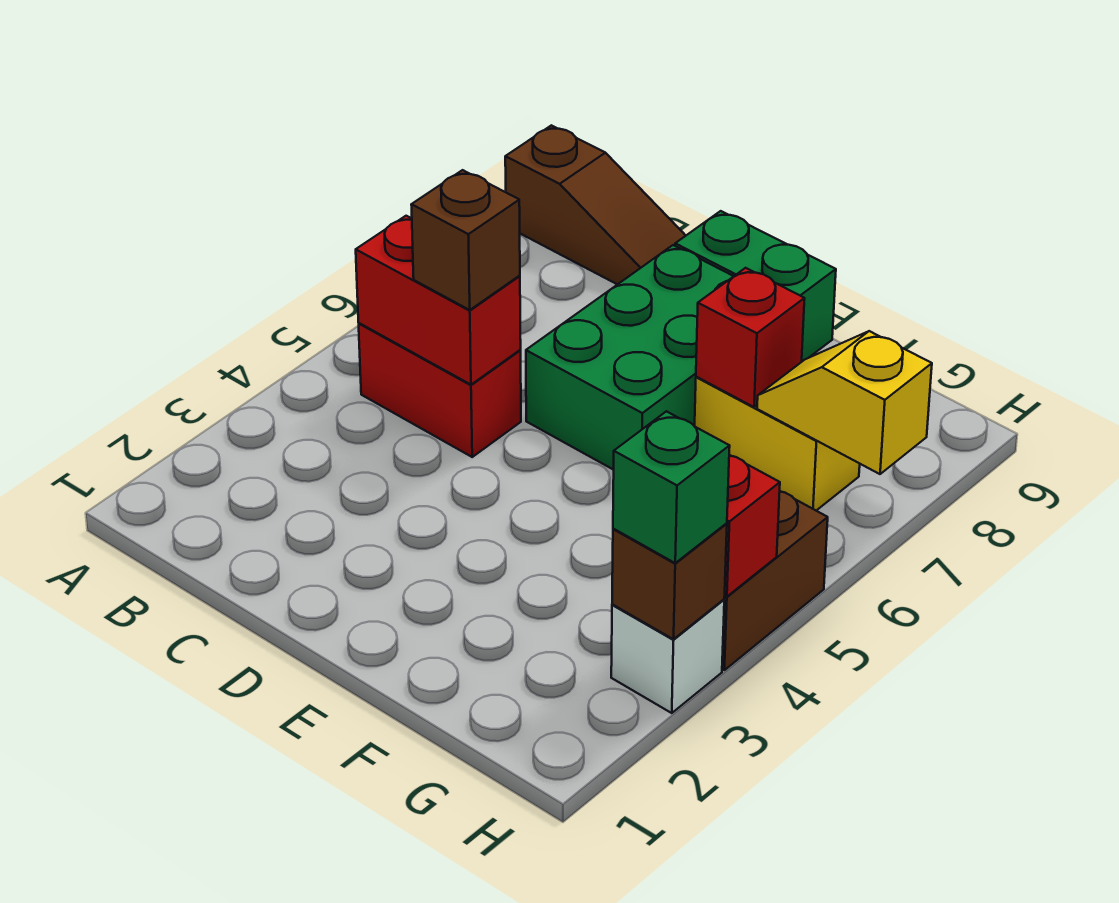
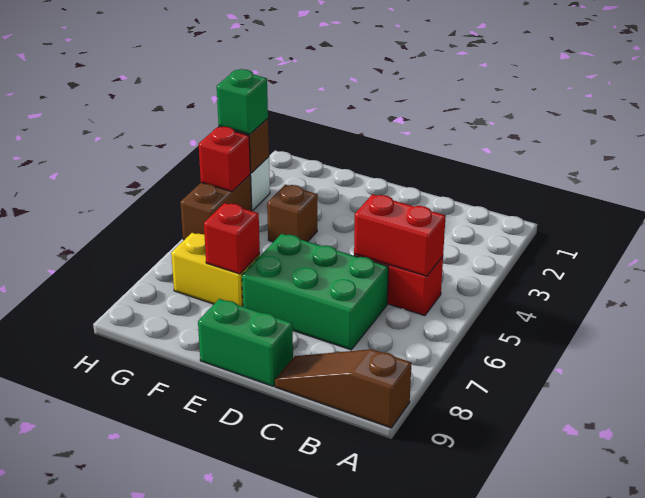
brown brick C5 level 3 -> brown brick F4 level 1
green brick D6:E8 level 1 -> green brick C6:E7 level 1
yellow slope G7:H7 level 2 top H -> none

